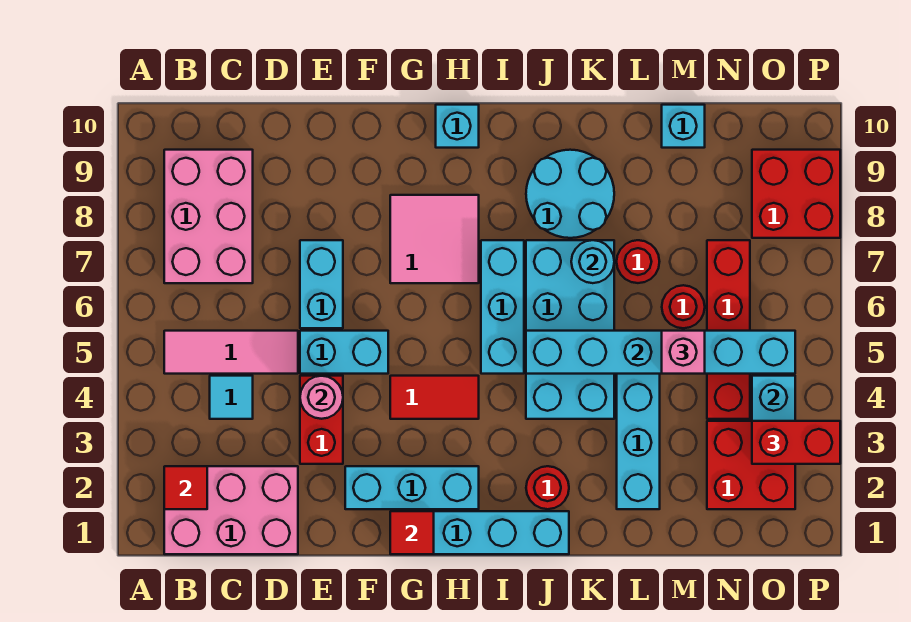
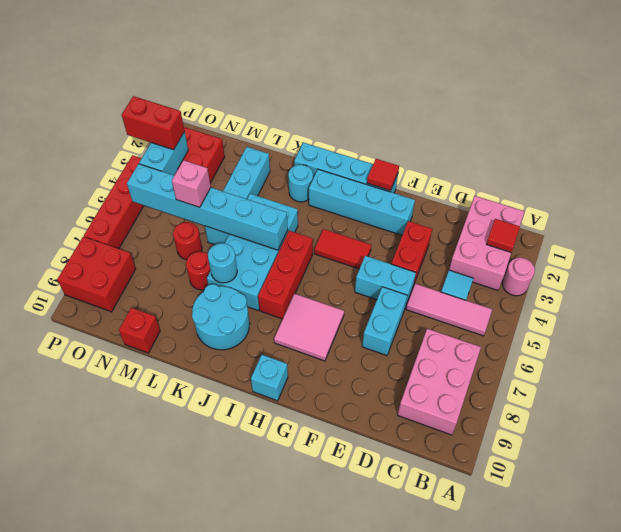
pink brick B1:D2 level 1 -> pink brick B1:C3 level 1
pink round brick E4 level 2 -> pink round brick A3 level 1
cyan brick F2:H2 level 1 -> cyan brick F2:I2 level 1
cyan brick I5:I7 level 1 -> red brick I5:I7 level 1
red round brick J2 level 1 -> cyan round brick J2 level 1
cyan brick M10 level 1 -> red brick M10 level 1
red brick N4:N7 level 1 -> red brick P4:P7 level 1

